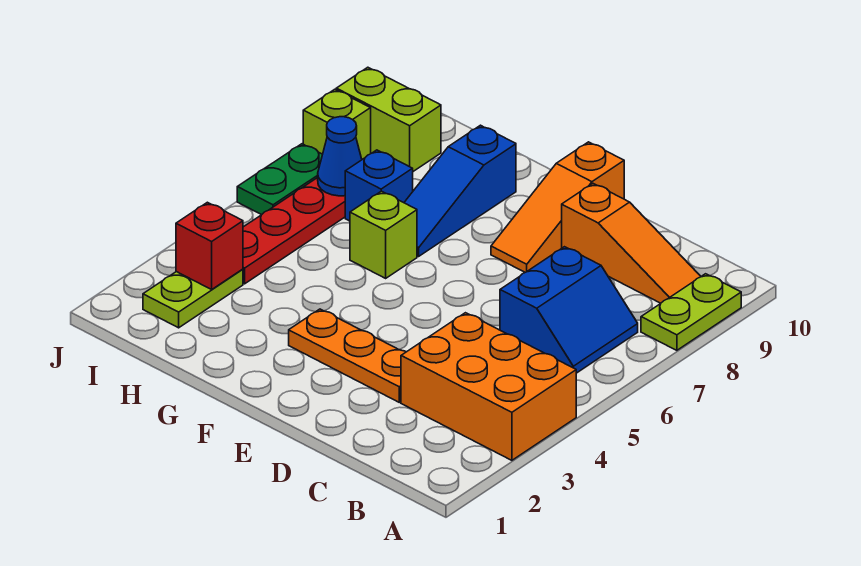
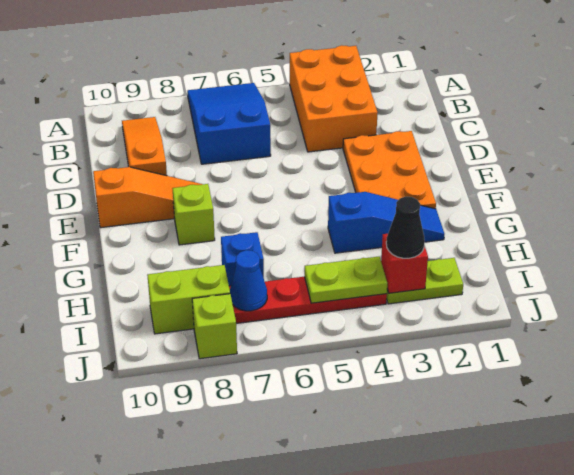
lime plate A8:A9 level 1 -> lime plate I4:I5 level 2
blue slope B6:C7 level 1 top C -> blue slope A6:C7 level 1 top C
orange plate D3:F3 level 1 -> orange plate D2:F3 level 1
lime brick G6 level 1 -> lime brick F8 level 1
blue slope G7:G9 level 1 top 9 -> blue slope G2:G4 level 1 top 4
none -> black cone I3 level 3
lime brick I9:J9 level 1 -> lime brick I8:I9 level 1
green plate J6:J7 level 1 -> none

